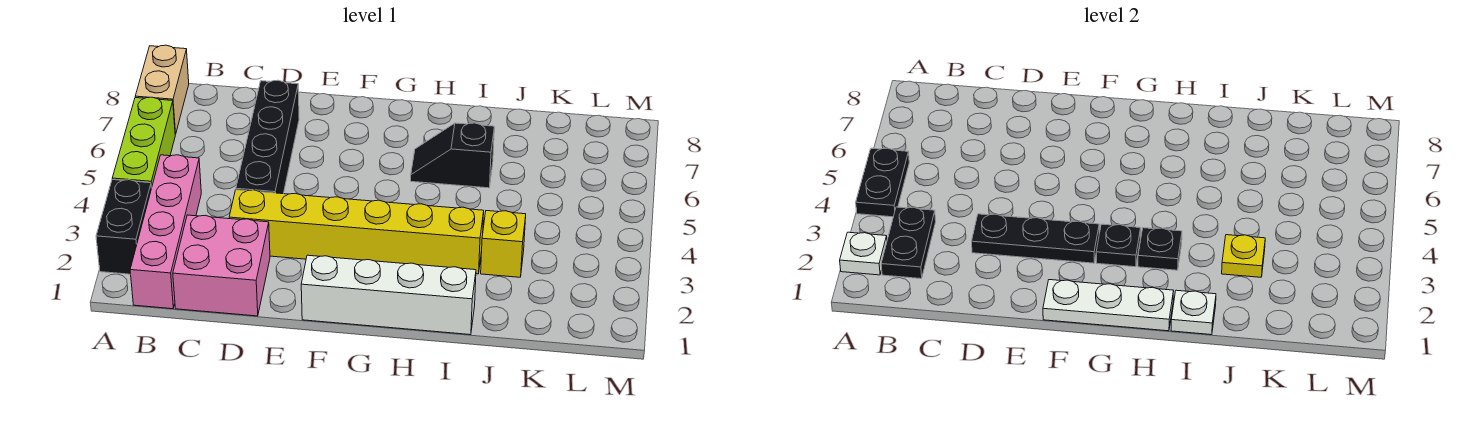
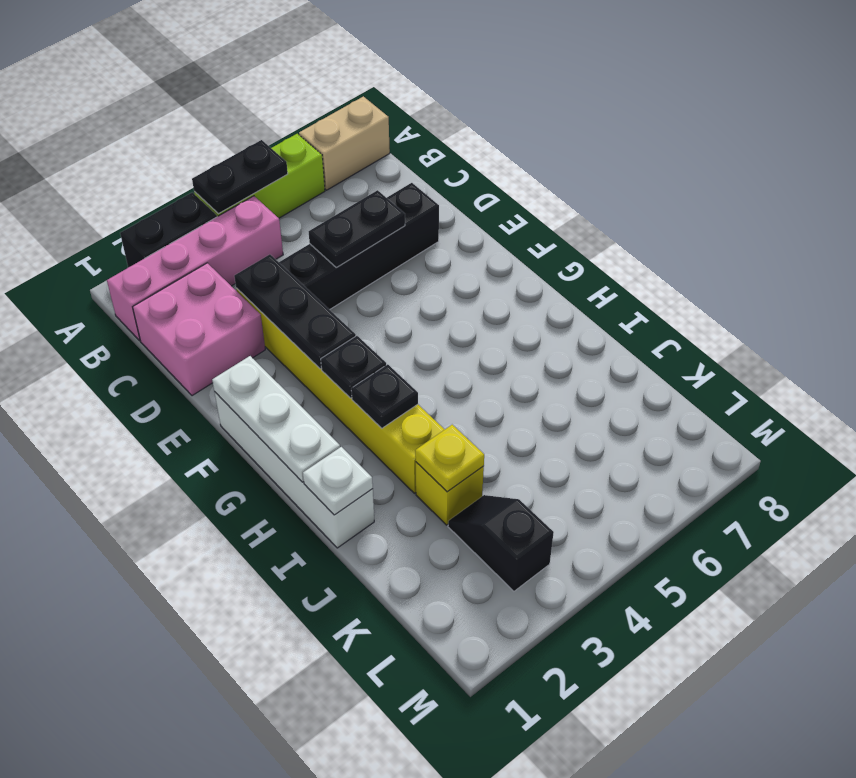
white plate A2 level 2 -> none
black plate B2:B3 level 2 -> black plate D5:D6 level 2
black slope H6:I6 level 1 top I -> black slope K3:L3 level 1 top L

